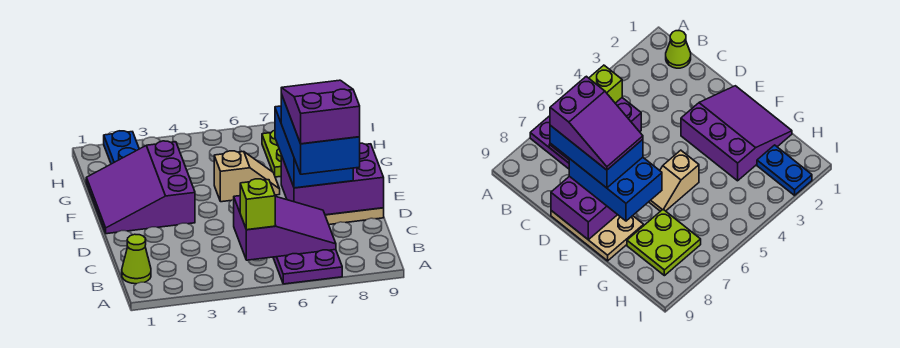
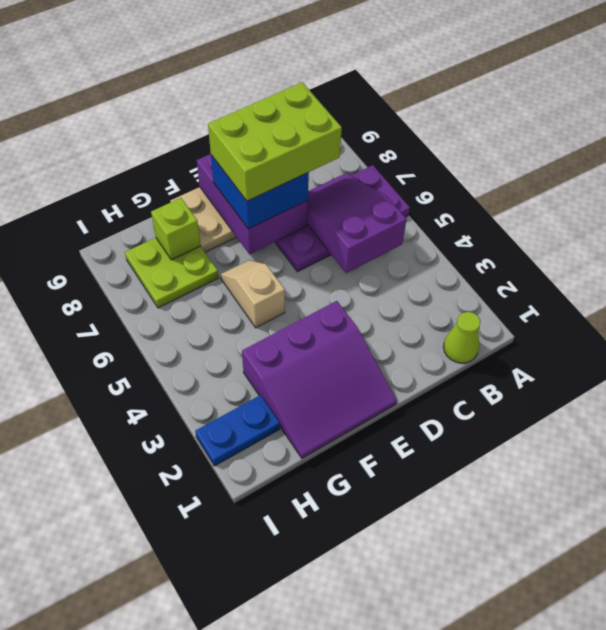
lime brick B5 level 3 -> lime brick G8 level 2
blue brick C7:E8 level 4 -> lime brick C7:E8 level 4
purple slope C7:E8 level 5 top C -> none
blue brick D7:F8 level 3 -> blue brick D7:E8 level 3

